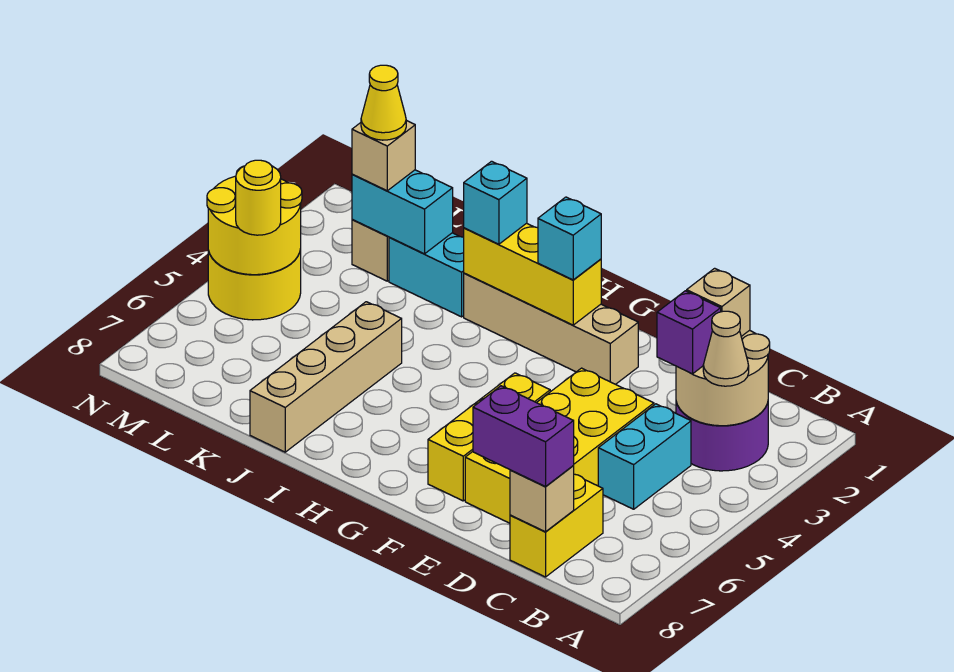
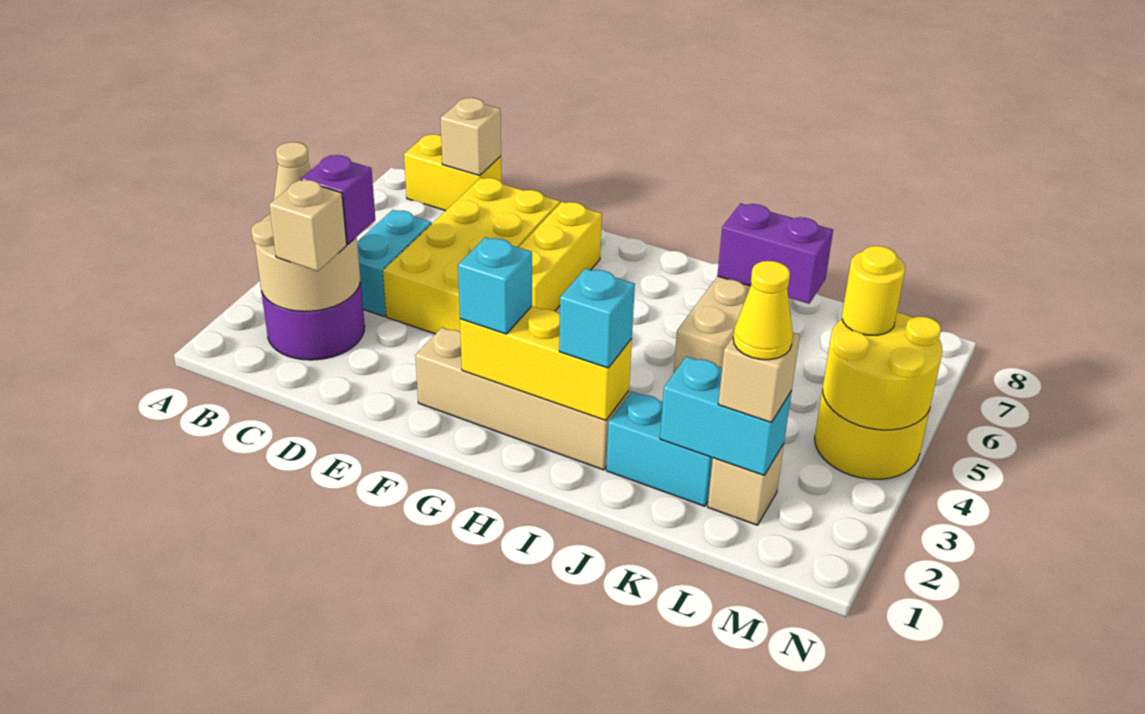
yellow brick C7:C8 level 1 -> yellow brick B8:C8 level 1
purple brick C8:D8 level 3 -> purple brick J7:K7 level 2

